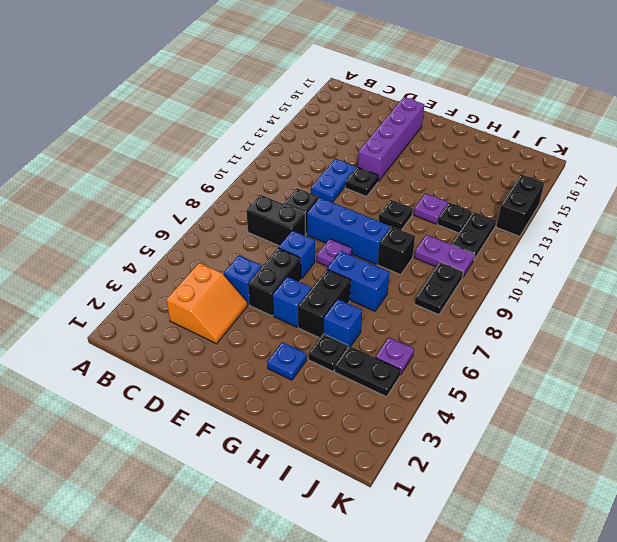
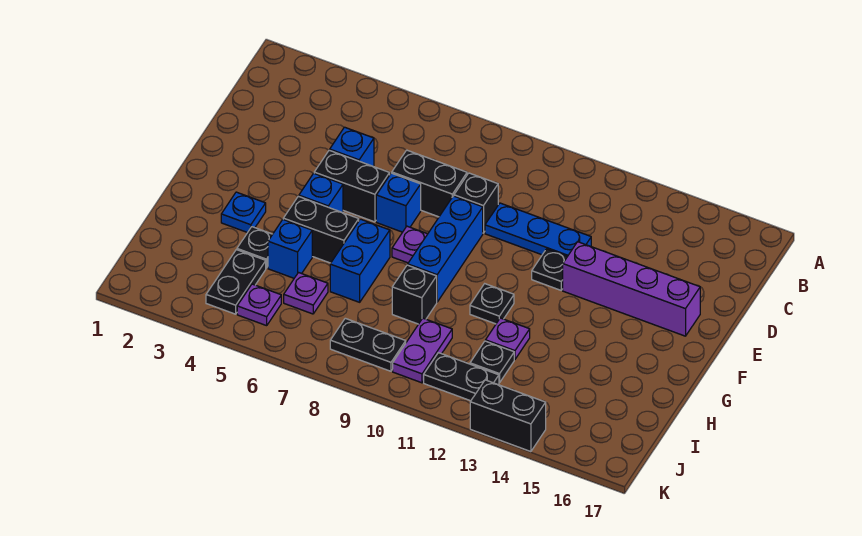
orange slope C3:D4 level 1 top C -> none
black brick C8:D8 level 1 -> black brick D7:D8 level 1
blue plate D11:D12 level 1 -> blue plate D10:D12 level 1
none -> purple plate I6 level 1

